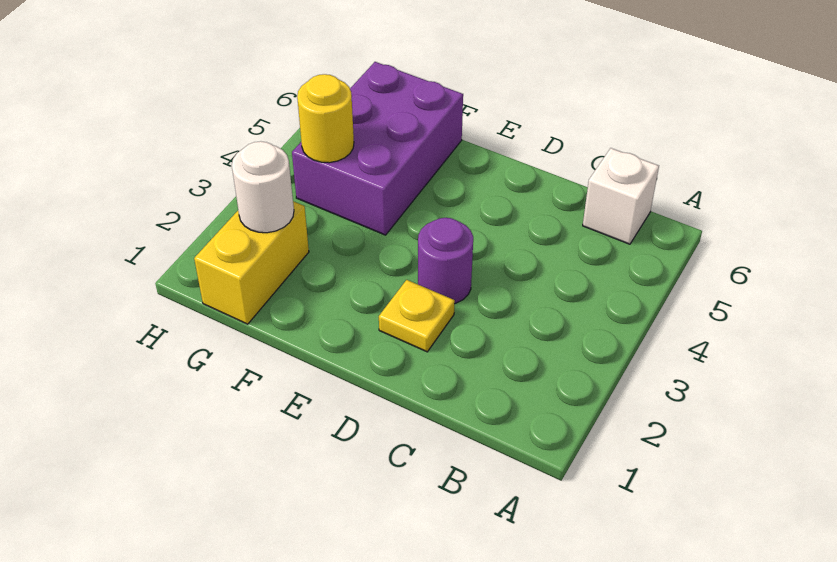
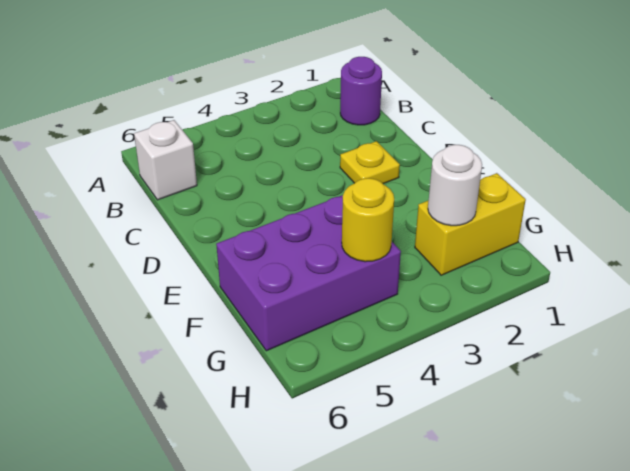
purple round brick D3 level 1 -> purple round brick B1 level 1

